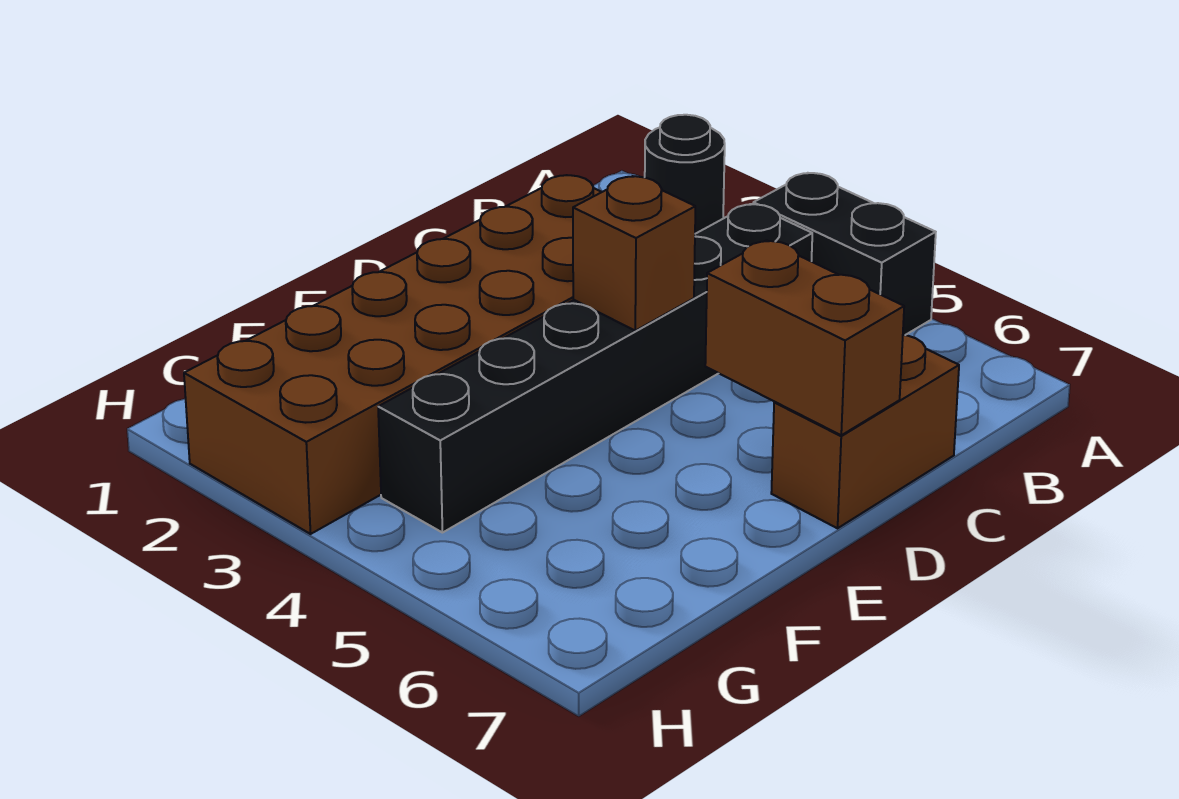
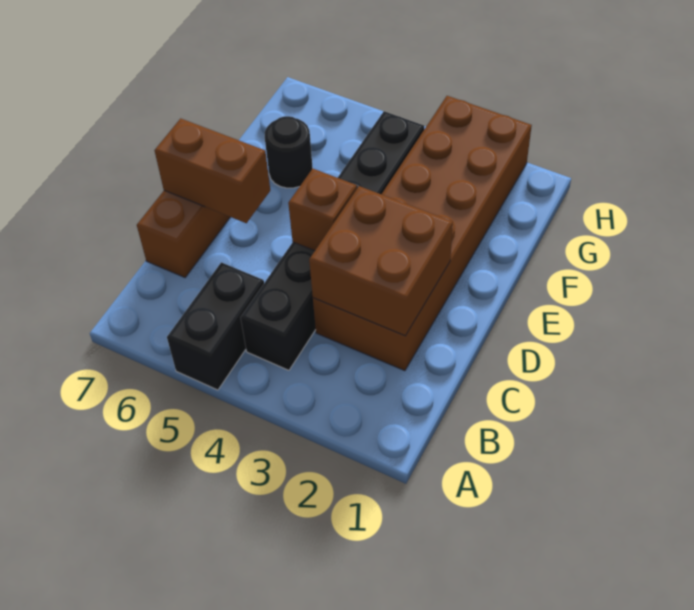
black round brick A2 level 1 -> black round brick F6 level 1
black brick A4:A5 level 1 -> black brick A5:B5 level 1
none -> brown brick C2:D3 level 2

